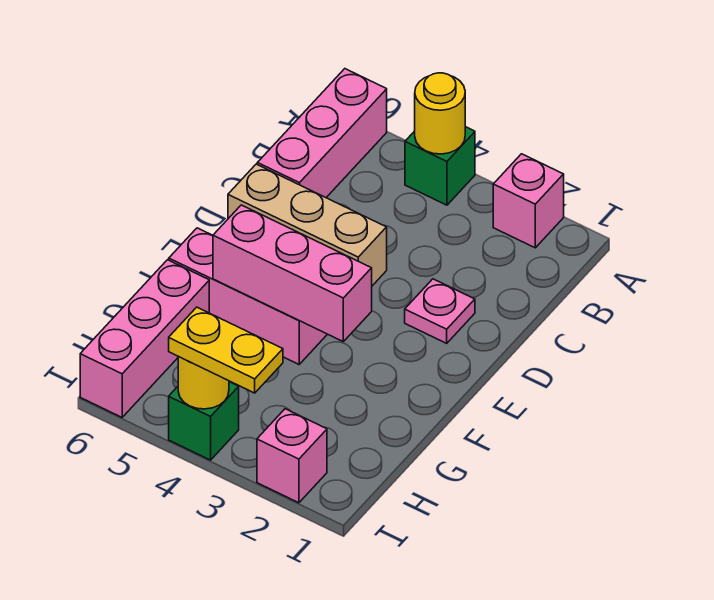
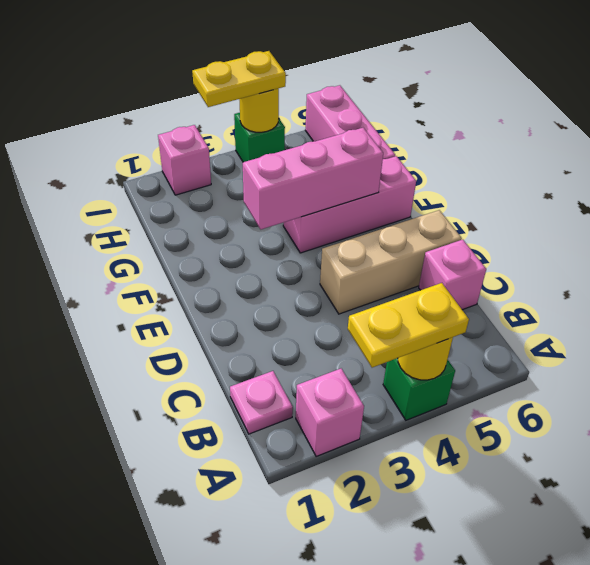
none -> yellow plate A3:A4 level 3
pink brick A6:C6 level 1 -> pink brick C6 level 1
pink plate D2 level 1 -> pink plate B1 level 1

